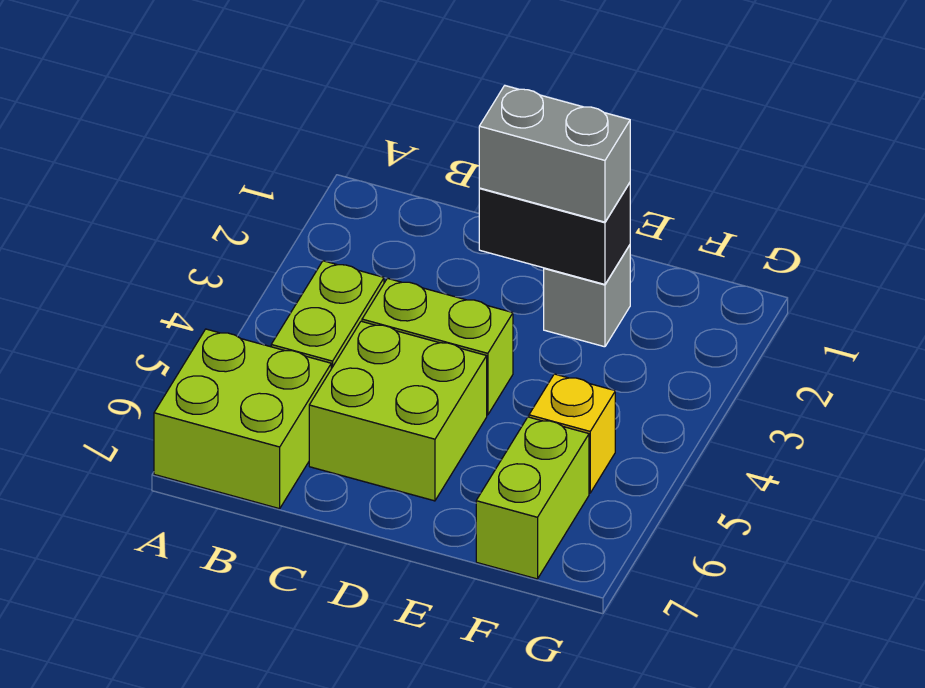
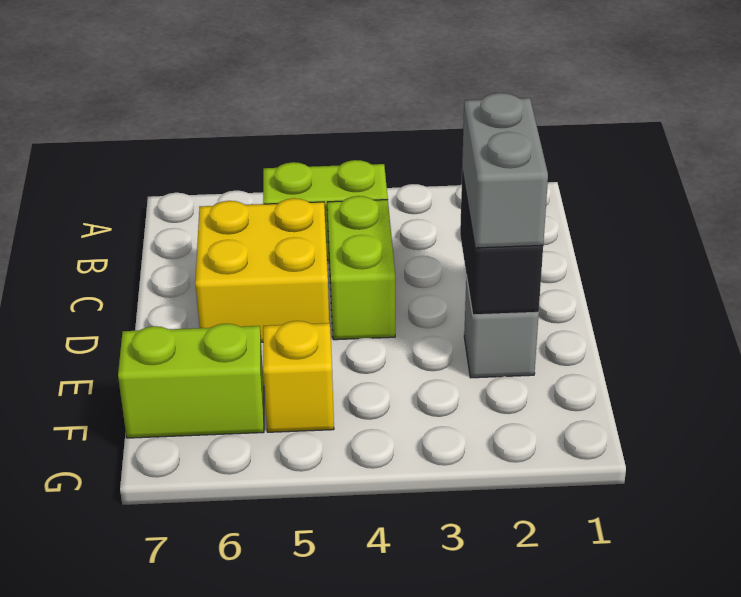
lime brick A6:B7 level 1 -> none
lime brick C5:D6 level 1 -> yellow brick C5:D6 level 1

